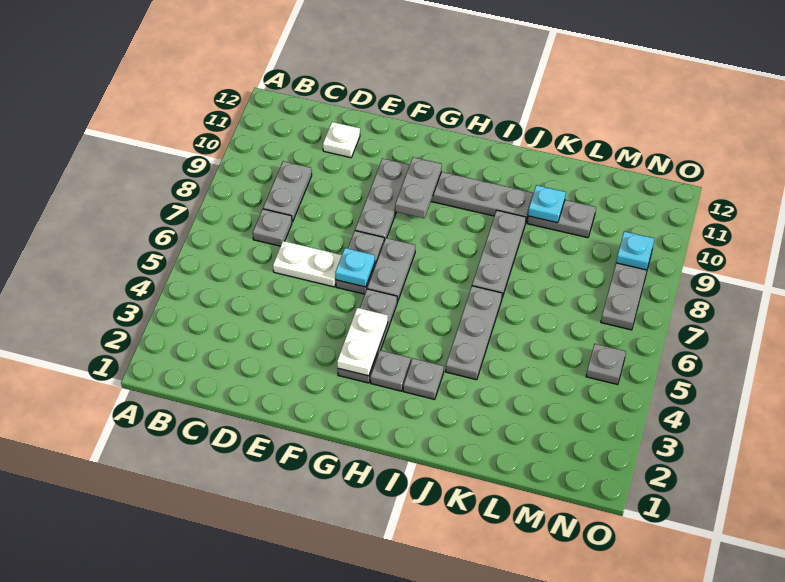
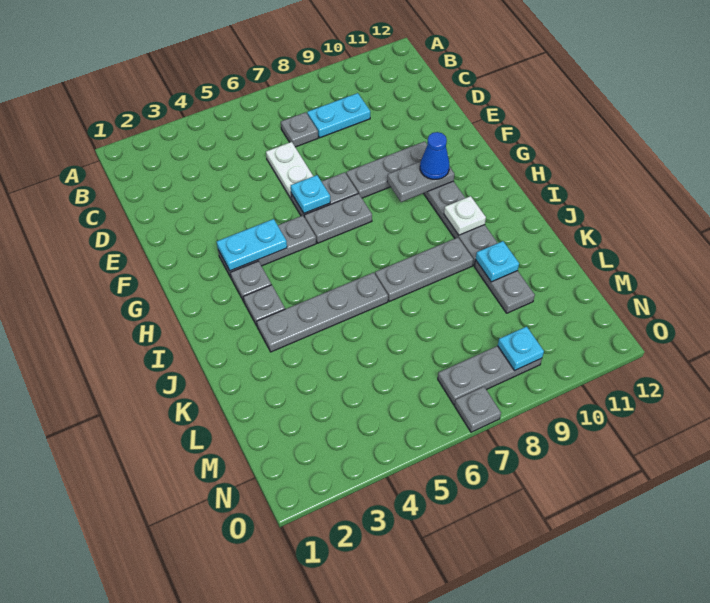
grey plate C8:C9 level 1 -> cyan plate C8:C9 level 1
white plate D11 level 1 -> white plate I10 level 2
white plate G3:G4 level 2 -> cyan plate G3:G4 level 2
none -> blue cone G10 level 3
grey plate J4:J6 level 1 -> grey plate J3:J6 level 1
grey plate N5 level 1 -> grey plate O7 level 1

